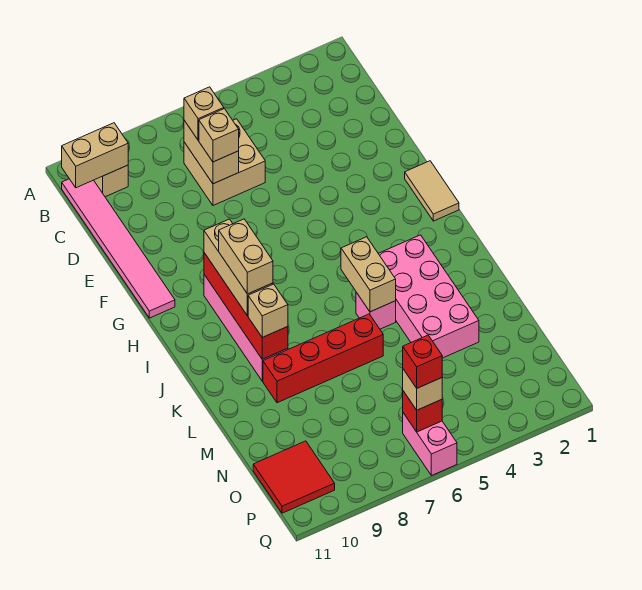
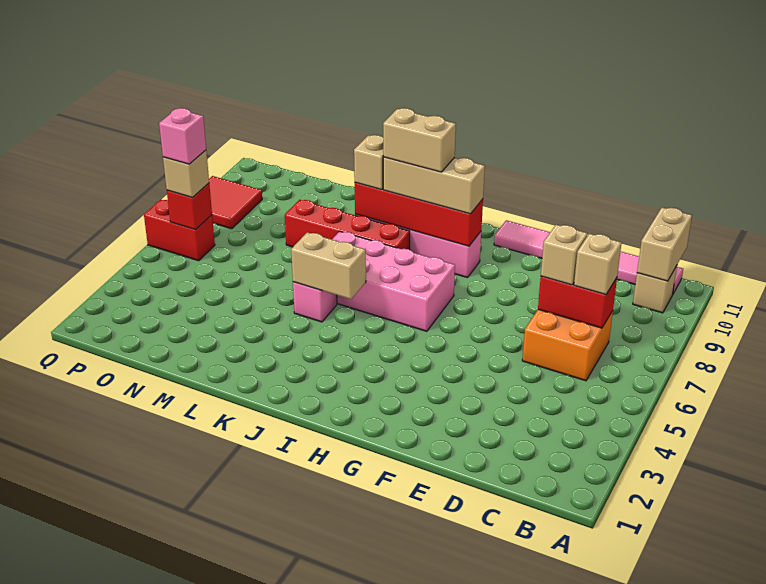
tan brick C6:D7 level 1 -> orange brick C6:D7 level 1
tan brick C7:D7 level 2 -> red brick C7:D7 level 2
tan tile G1:H1 level 1 -> none
pink brick J3:M4 level 1 -> pink brick H6:K7 level 1
red brick L6:L9 level 1 -> red brick J8:M8 level 1
red tile O10:P11 level 1 -> red tile P8:Q9 level 1
pink brick P6:Q6 level 1 -> red brick P6:Q6 level 1
red brick P6 level 4 -> pink brick P6 level 4

